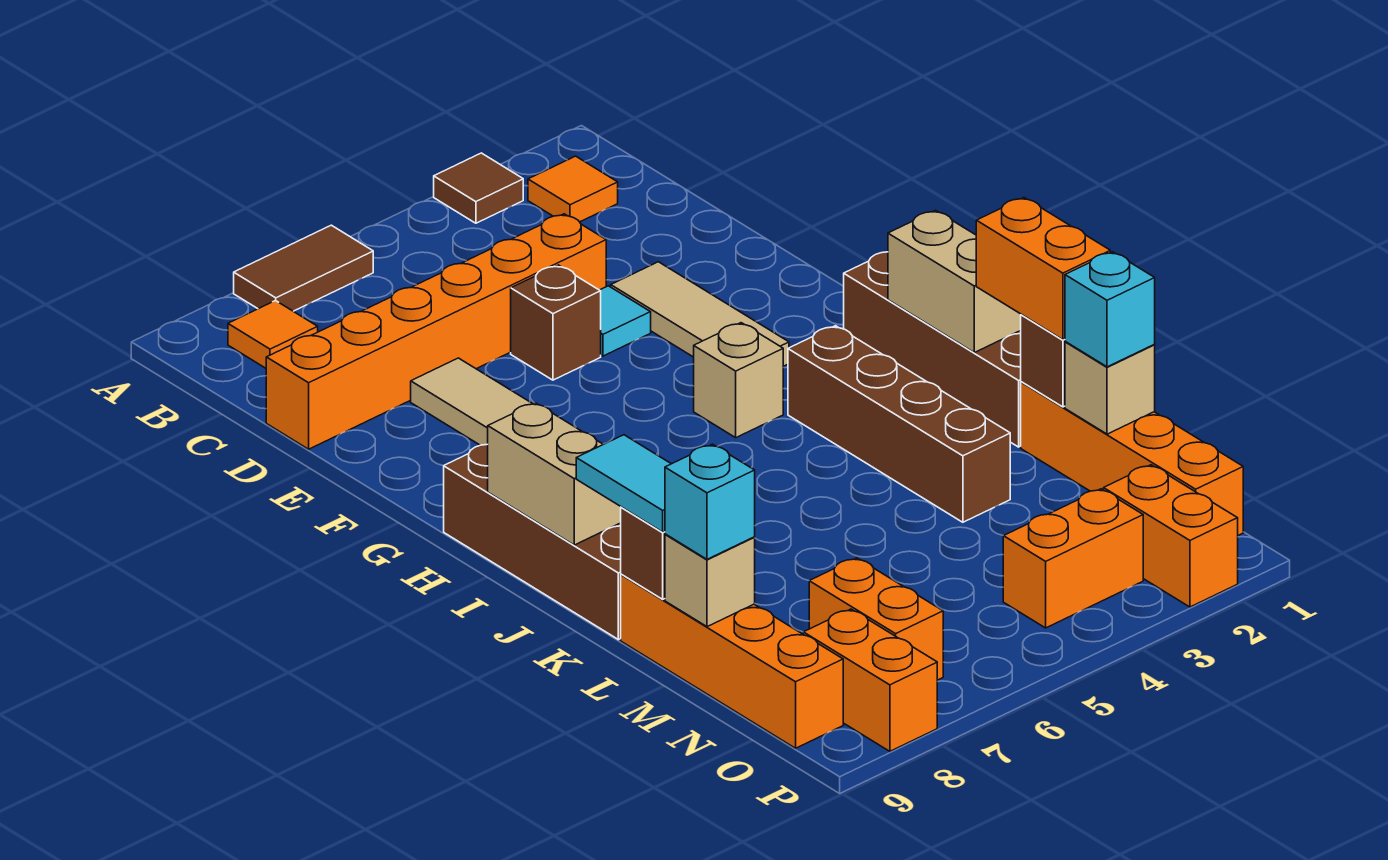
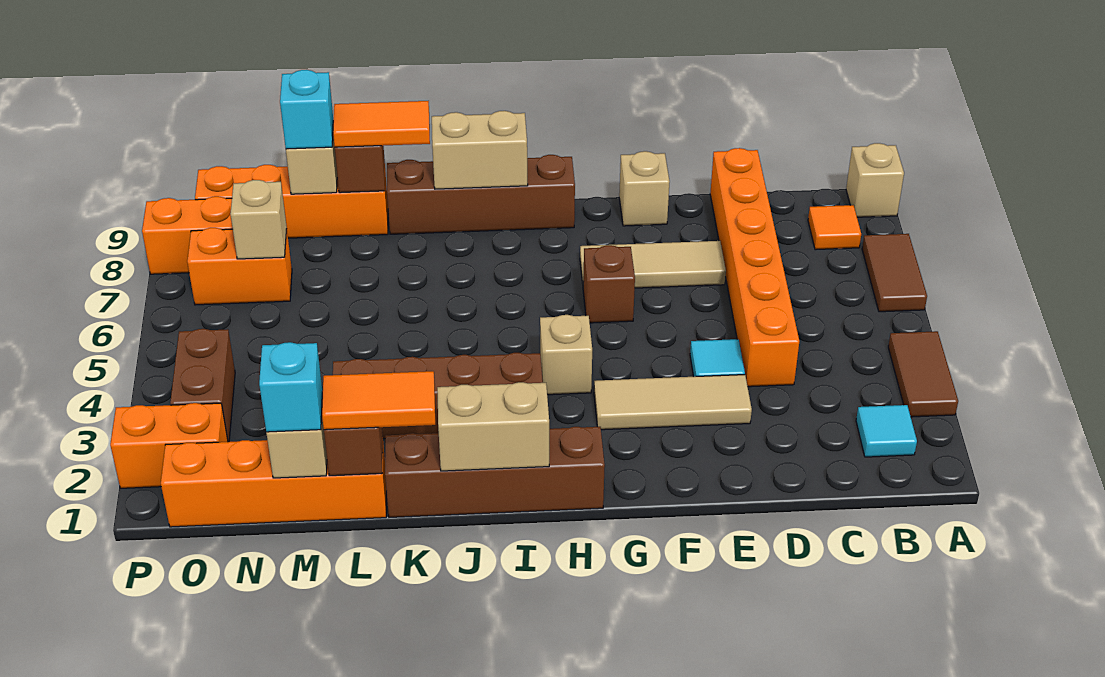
brown tile A3 level 1 -> brown tile A3:A4 level 1
none -> tan brick A9 level 1
orange tile B2 level 1 -> cyan tile B2 level 1
brown brick E5 level 1 -> brown brick G6 level 1
none -> tan brick F9 level 1
orange brick K1:L1 level 3 -> orange tile K1:L1 level 3
cyan tile K9:L9 level 3 -> orange tile K9:L9 level 3
none -> tan brick N7 level 2
orange brick O3:O4 level 1 -> brown brick O3:O4 level 1

